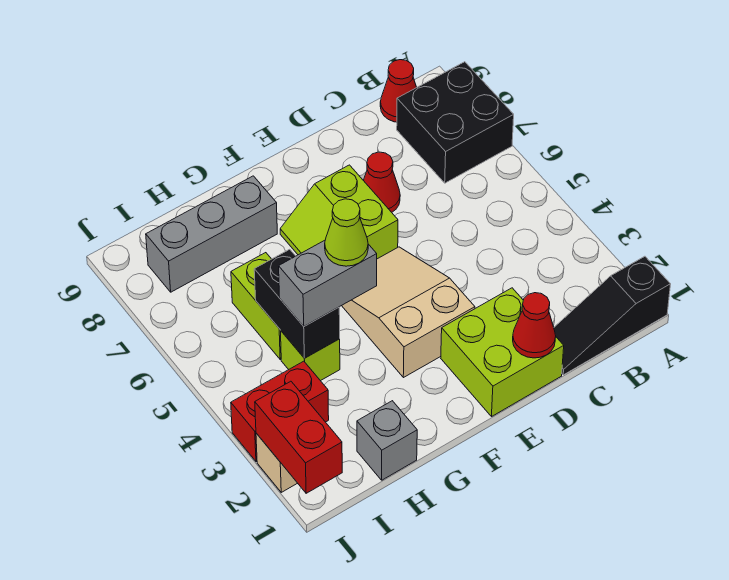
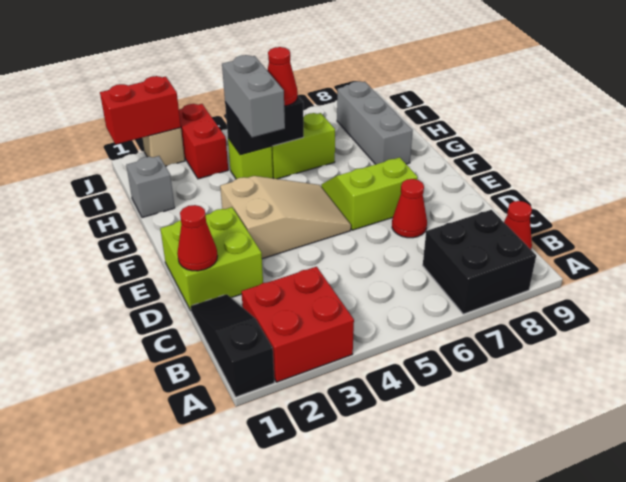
none -> red brick A2:B3 level 1
lime cone G4 level 4 -> none
none -> red cone H5 level 3

